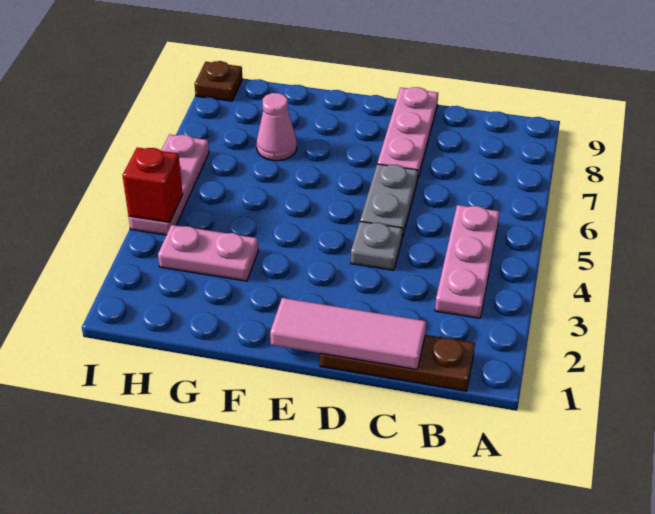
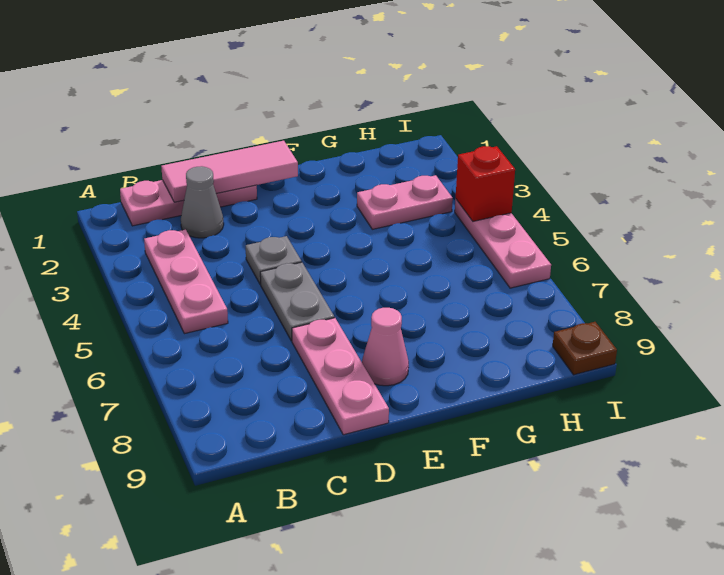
brown plate B1:D1 level 1 -> pink plate B1:D1 level 1
none -> grey cone C2 level 1
pink cone G7 level 1 -> pink cone E8 level 1

